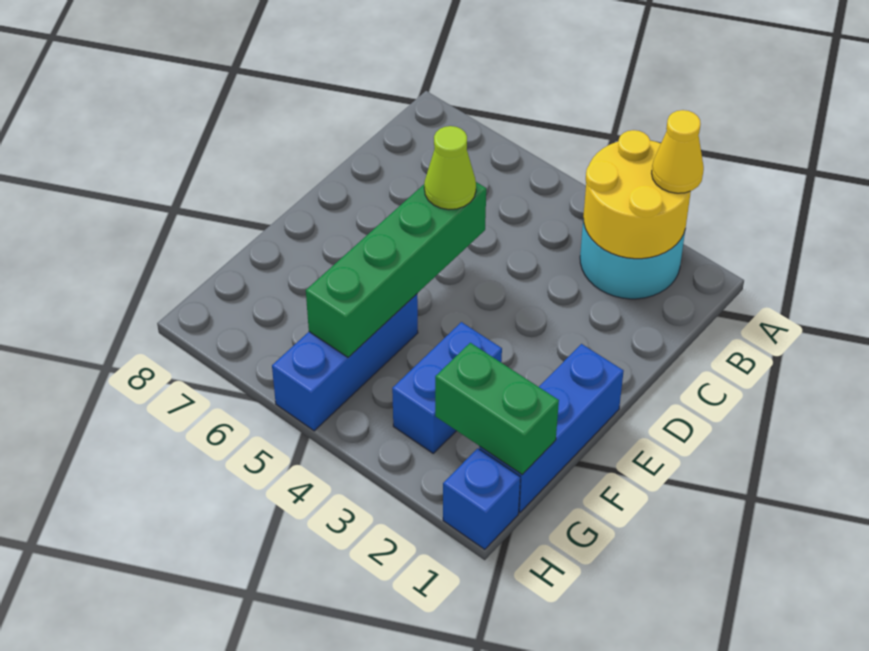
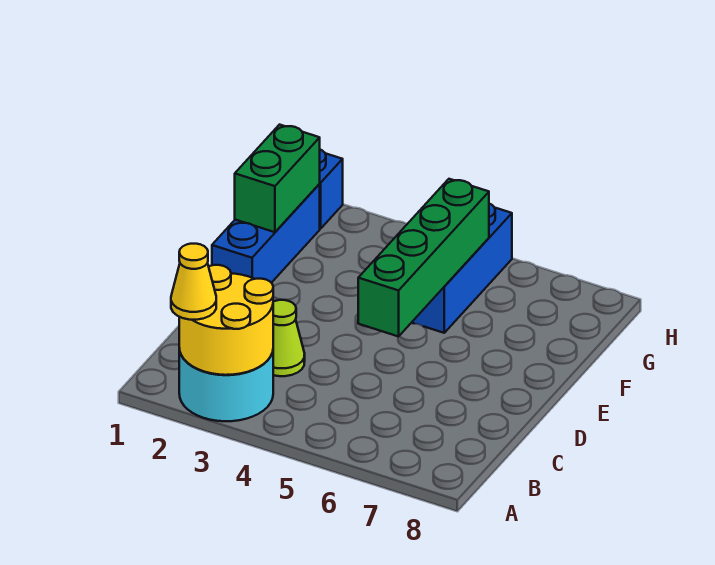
lime cone D5 level 3 -> lime cone C3 level 1
blue brick F3:G3 level 1 -> none
green brick G1:G2 level 2 -> green brick F1:G1 level 2

